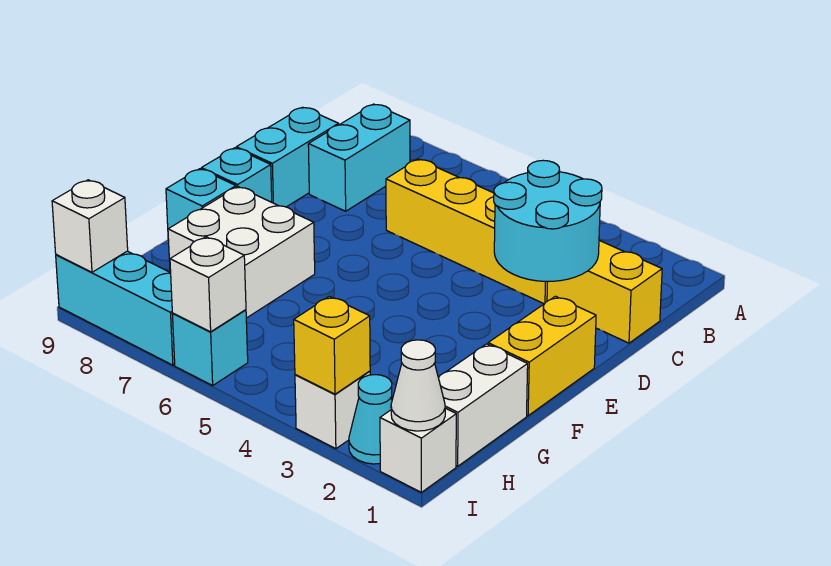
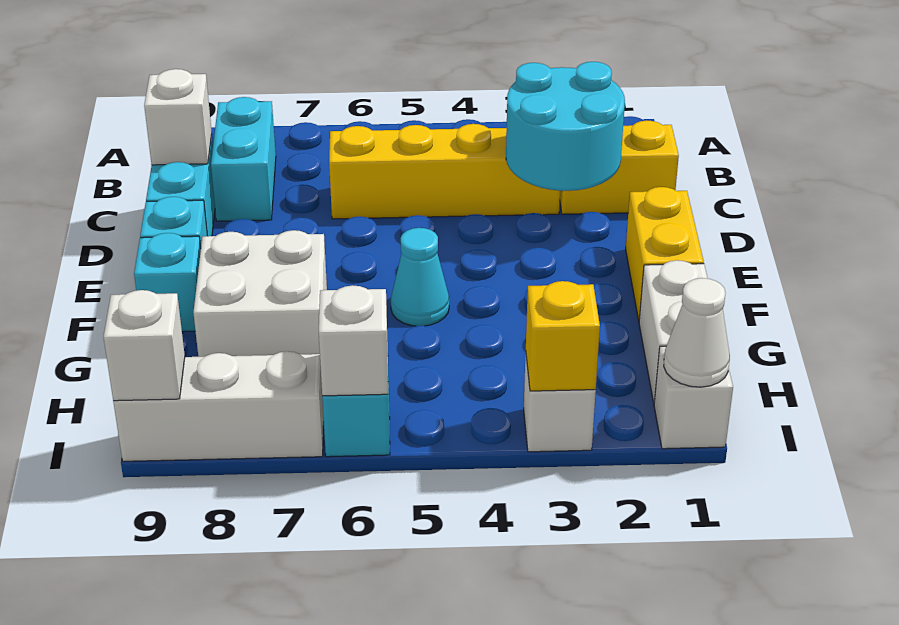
none -> white brick C9 level 2
cyan cone I2 level 1 -> cyan cone F5 level 1
cyan brick I7:I9 level 1 -> white brick I7:I9 level 1

